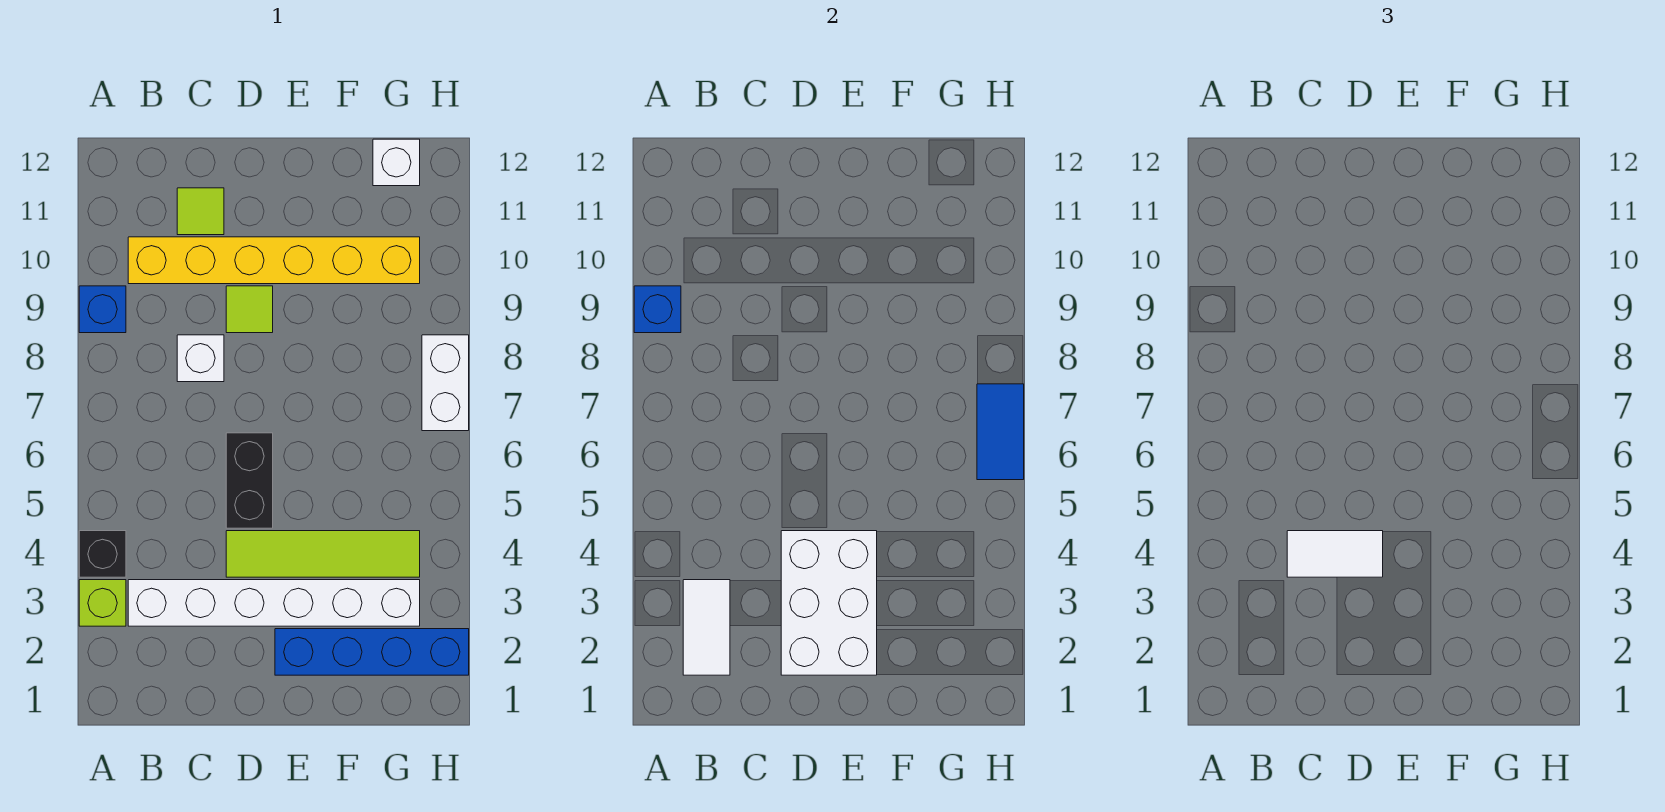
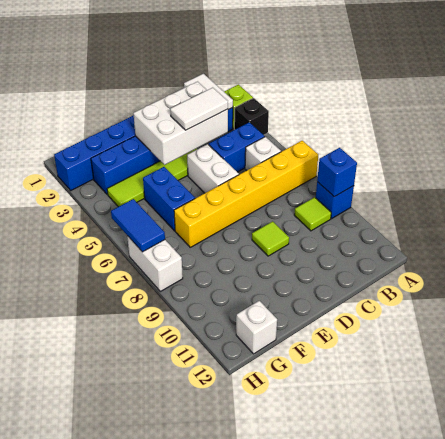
white brick B3:G3 level 1 -> blue brick B3:G3 level 1
none -> blue brick B5:C5 level 1
yellow brick B10:G10 level 1 -> yellow brick A7:F7 level 1
white brick C8 level 1 -> white brick B6 level 1
lime tile C11 level 1 -> lime tile B9 level 1
white brick D2:E4 level 2 -> white brick C3:E4 level 2
black brick D5:D6 level 1 -> white brick D5:D6 level 1
none -> blue brick F5:F6 level 1

